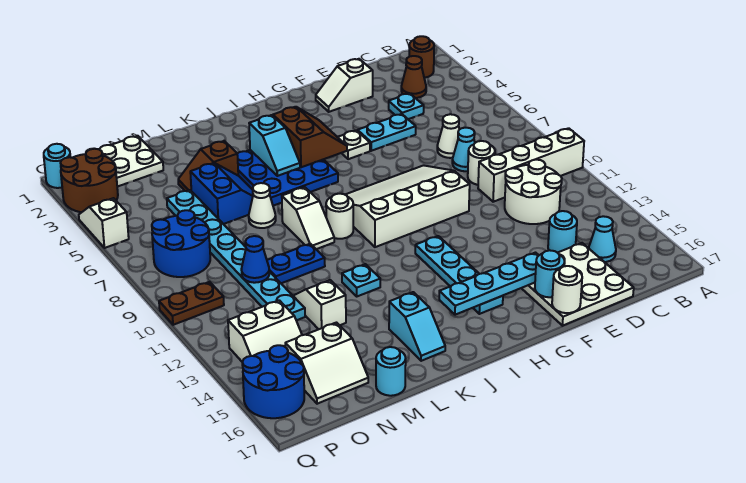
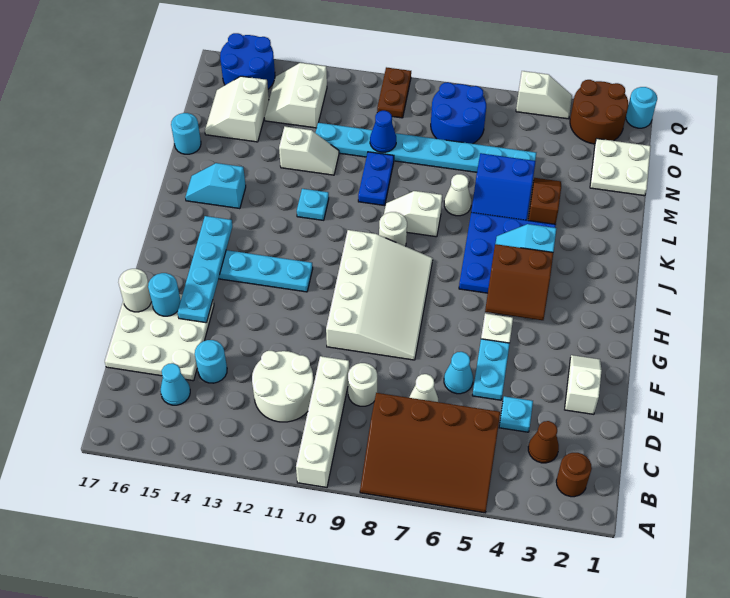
none -> brown slope A5:C8 level 1 top C
cyan cone D8 level 1 -> cyan cone E6 level 1

